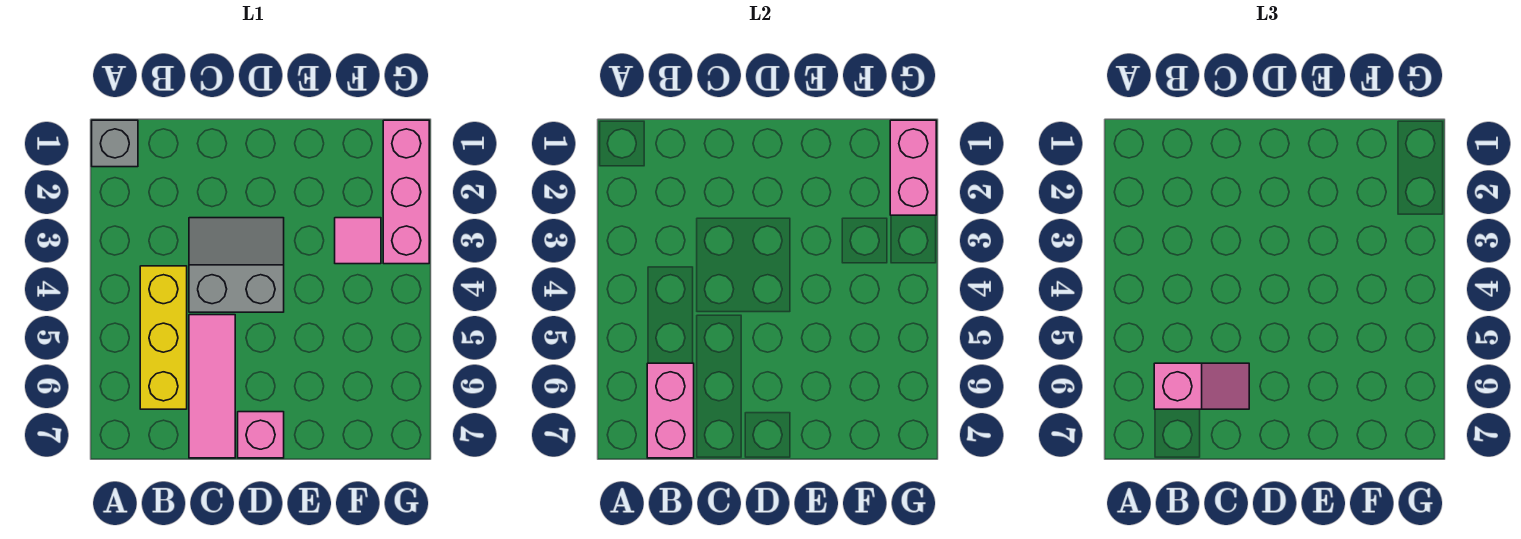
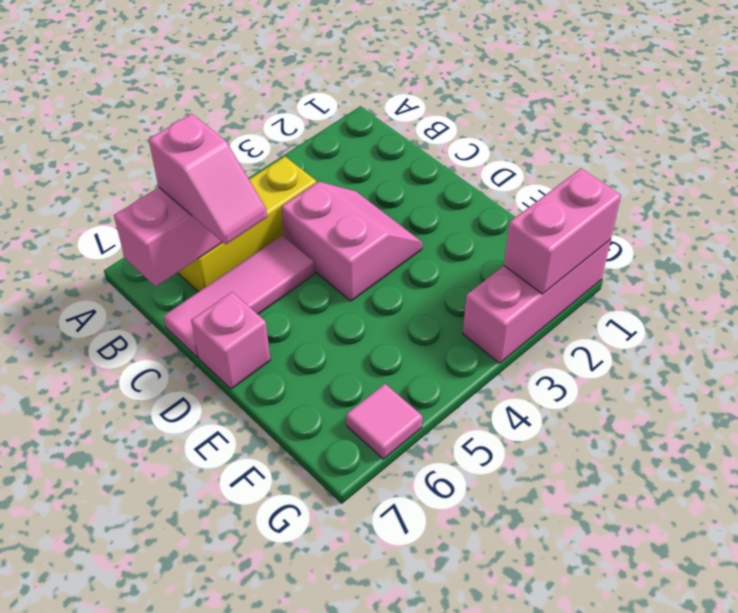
grey brick A1 level 1 -> none
grey slope C3:D4 level 1 top 4 -> pink slope C3:D4 level 1 top 4
pink tile F3 level 1 -> pink tile G6 level 1

